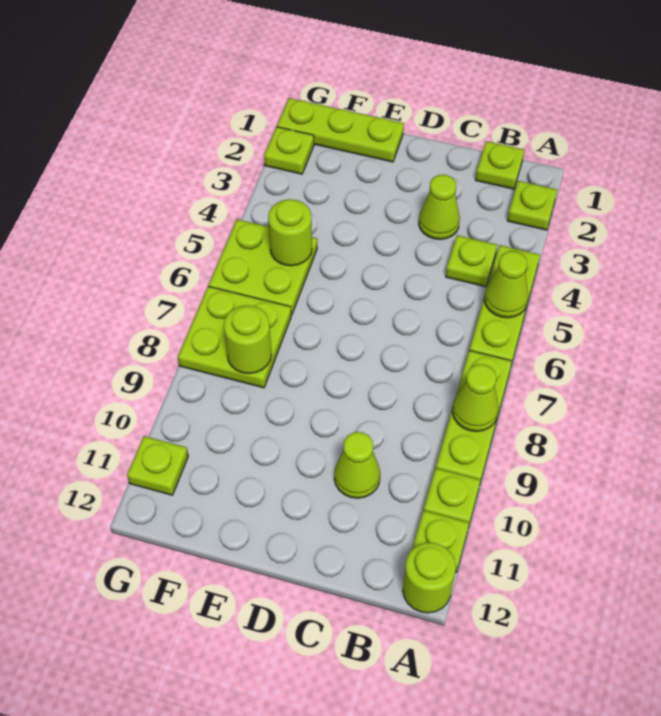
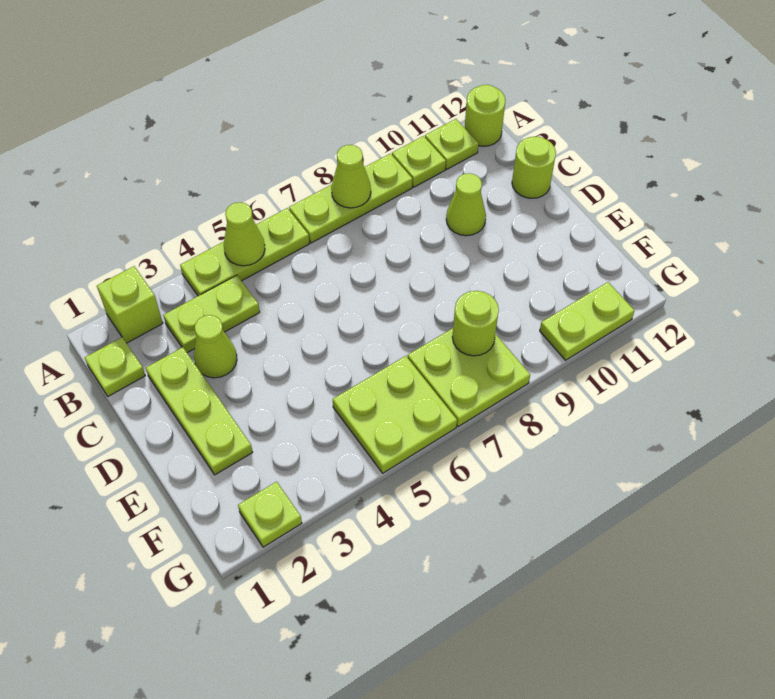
lime plate A2 level 1 -> lime brick A2 level 1
lime plate B4 level 1 -> lime plate B3:B4 level 1
lime plate E1:G1 level 1 -> lime plate C2:E2 level 1
lime round brick F5 level 2 -> lime round brick C12 level 1
lime plate G11 level 1 -> lime plate G10:G11 level 1

